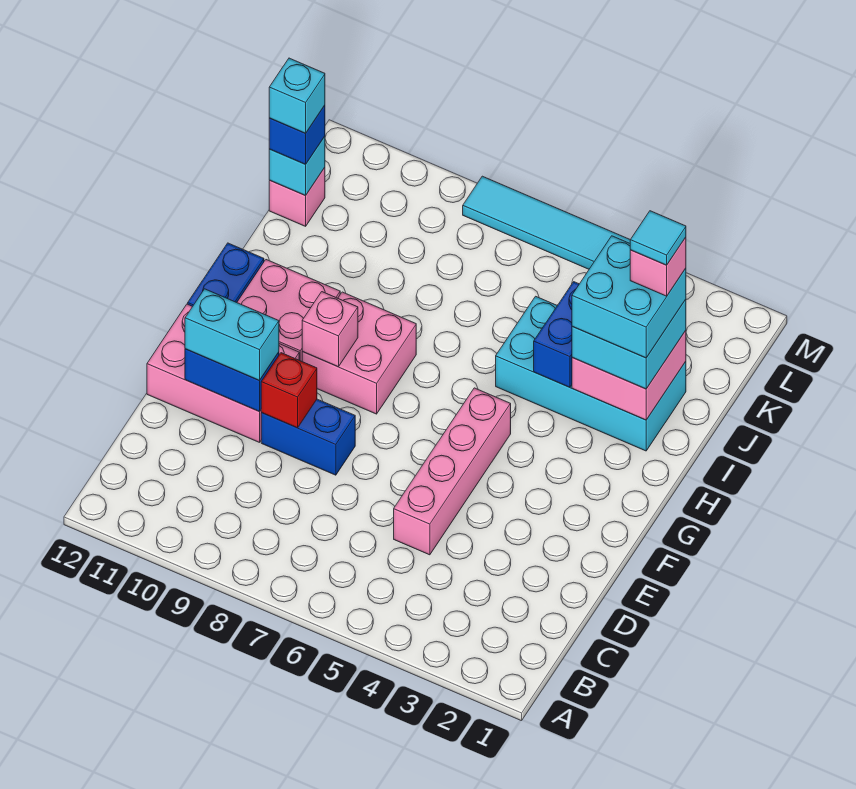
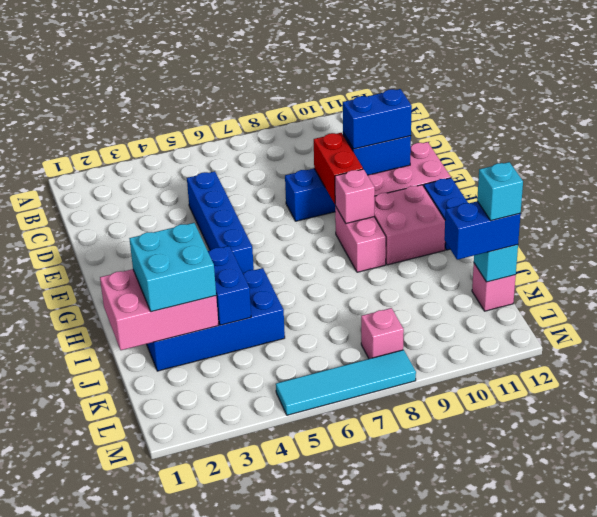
pink brick D5:G5 level 1 -> blue brick D5:G5 level 1
red brick E9 level 2 -> red brick E9:F9 level 2
cyan brick E10:E11 level 3 -> blue brick E10:E11 level 3
pink brick G8:H9 level 1 -> pink brick G9:H9 level 1
cyan brick I2:J5 level 1 -> blue brick I2:J5 level 1
pink brick I2:J3 level 2 -> pink brick I1:J3 level 2
cyan brick I2:J3 level 4 -> none
pink brick J2 level 5 -> pink brick L8 level 1
cyan tile J2 level 6 -> none
blue brick K12 level 3 -> blue brick K11:K12 level 3

